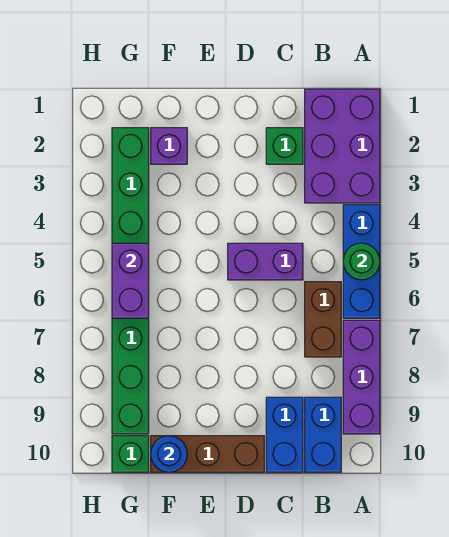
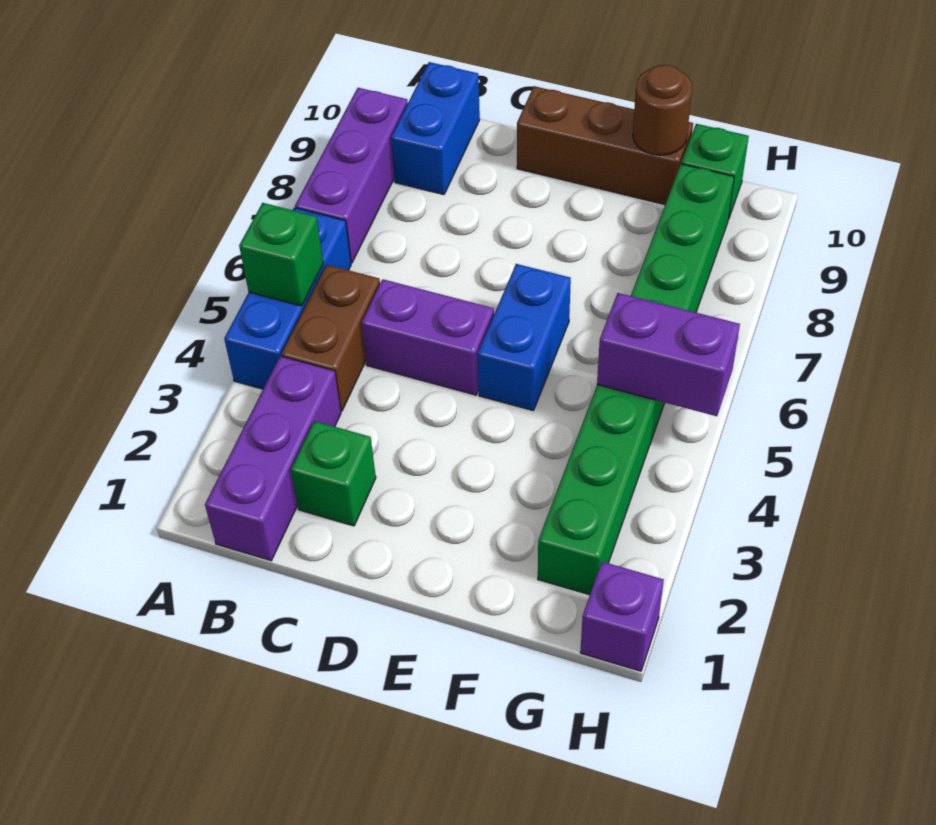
purple brick A1:B3 level 1 -> purple brick B1:B3 level 1
green round brick A5 level 2 -> green brick A5 level 2
brown brick B6:B7 level 1 -> brown brick B4:B5 level 1
blue brick C9:C10 level 1 -> blue brick E5:E6 level 1
purple brick F2 level 1 -> purple brick H1 level 1
blue round brick F10 level 2 -> brown round brick F10 level 2
purple brick G5:G6 level 2 -> purple brick G5:H5 level 2

